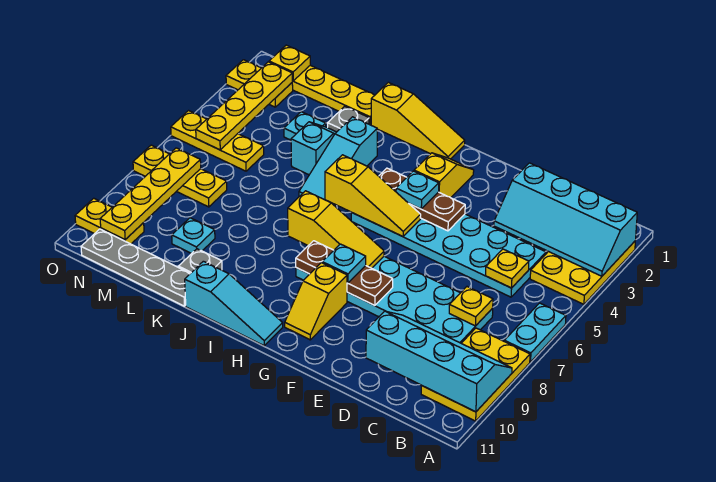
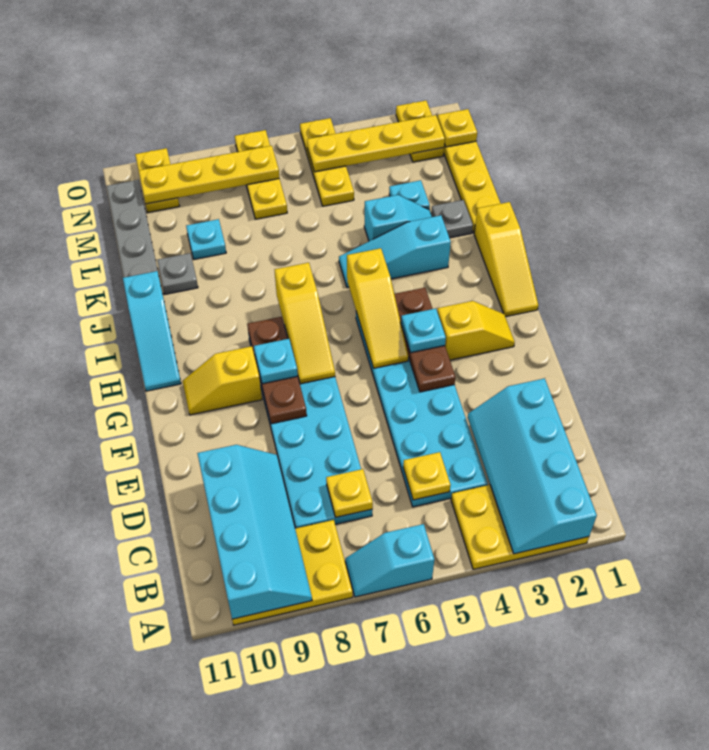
cyan plate A6:A7 level 1 -> cyan slope A6:A7 level 1 top 6

